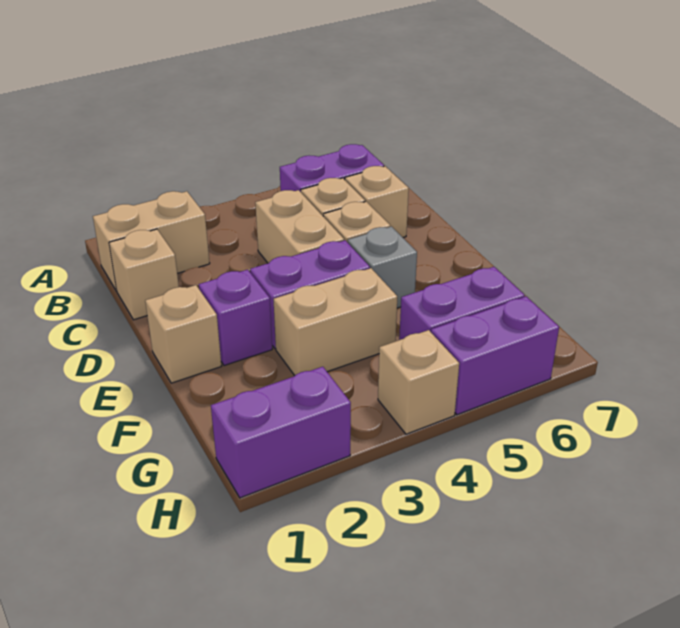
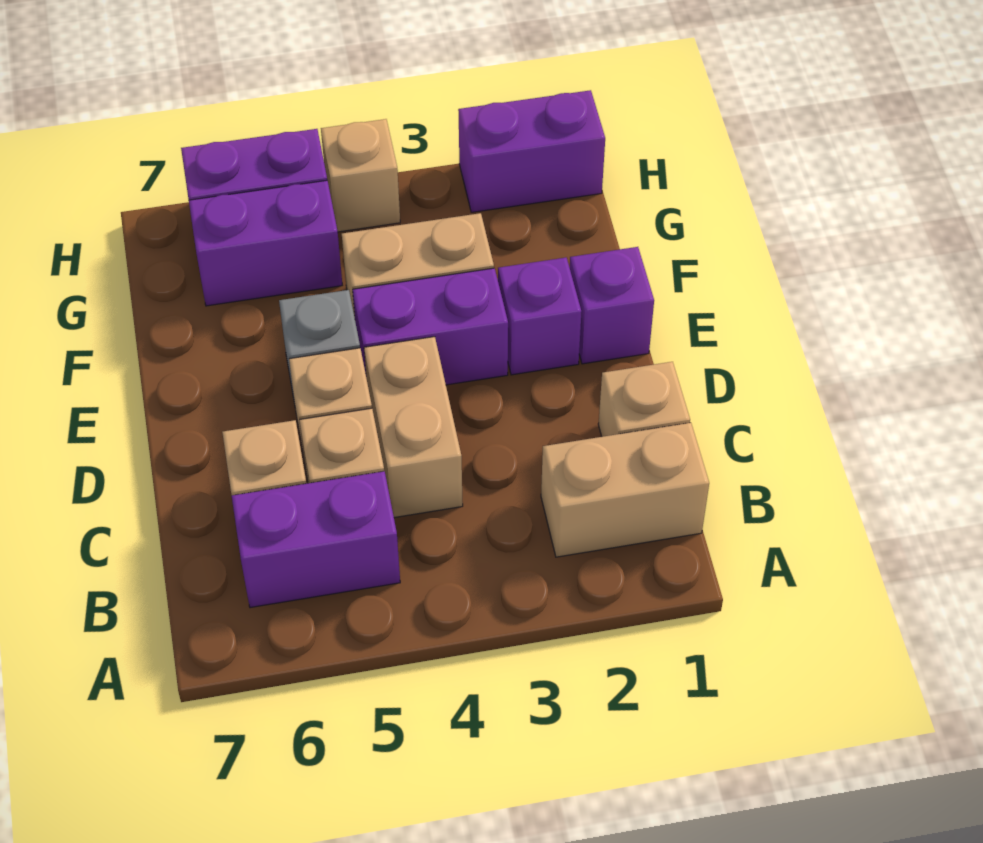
tan brick E1 level 1 -> purple brick E1 level 1

